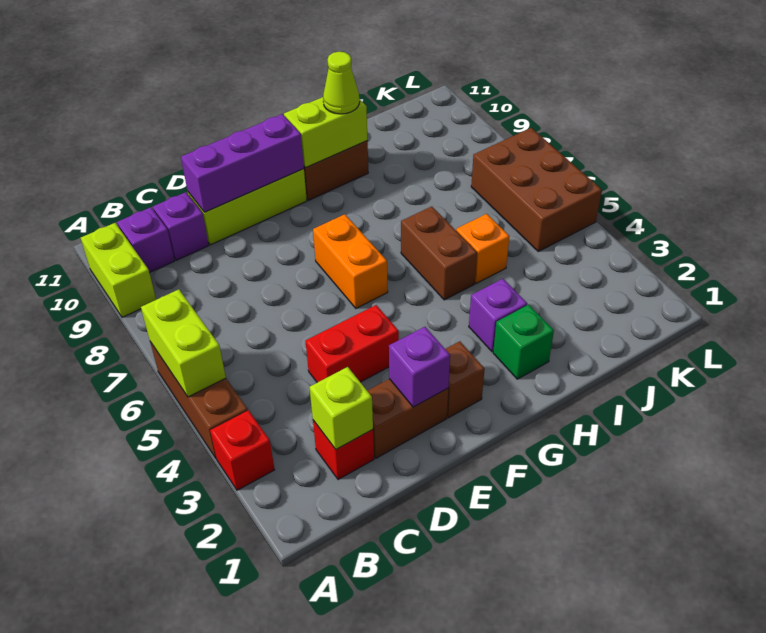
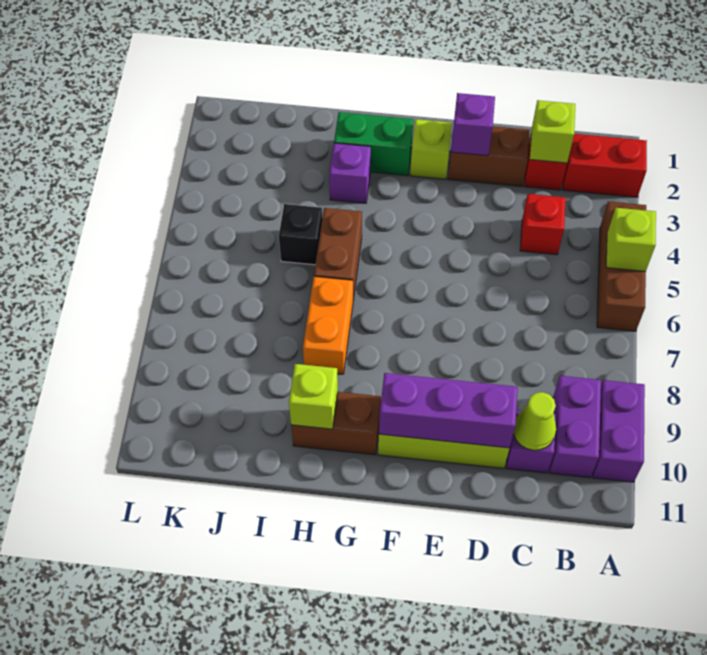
red brick A3 level 1 -> red brick C4 level 1
lime brick A5:A6 level 2 -> lime brick A5 level 2
lime brick A9:A10 level 1 -> purple brick A9:A10 level 1
purple brick B10 level 1 -> purple brick B9:B10 level 1
red brick D4:E4 level 1 -> red brick A2:B2 level 1
brown brick F2 level 1 -> lime brick F2 level 1
orange brick F6:F7 level 1 -> orange brick H7:H8 level 1
lime brick G10:H10 level 2 -> lime brick H10 level 2
green brick H2 level 1 -> green brick G2:H2 level 1
lime cone H10 level 3 -> lime cone C10 level 2
orange brick I5 level 1 -> black brick I5 level 1
brown brick K5:L7 level 1 -> none

